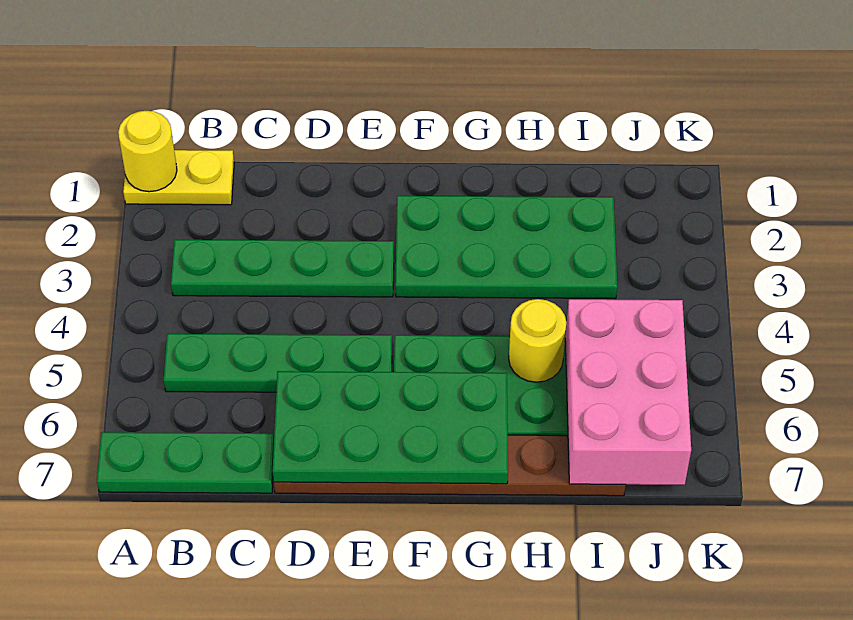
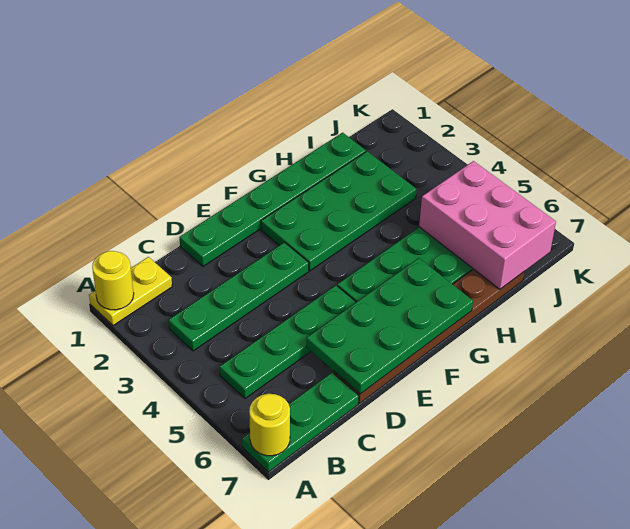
none -> green plate D1:I1 level 1
yellow round brick H5 level 2 -> yellow round brick A7 level 2

